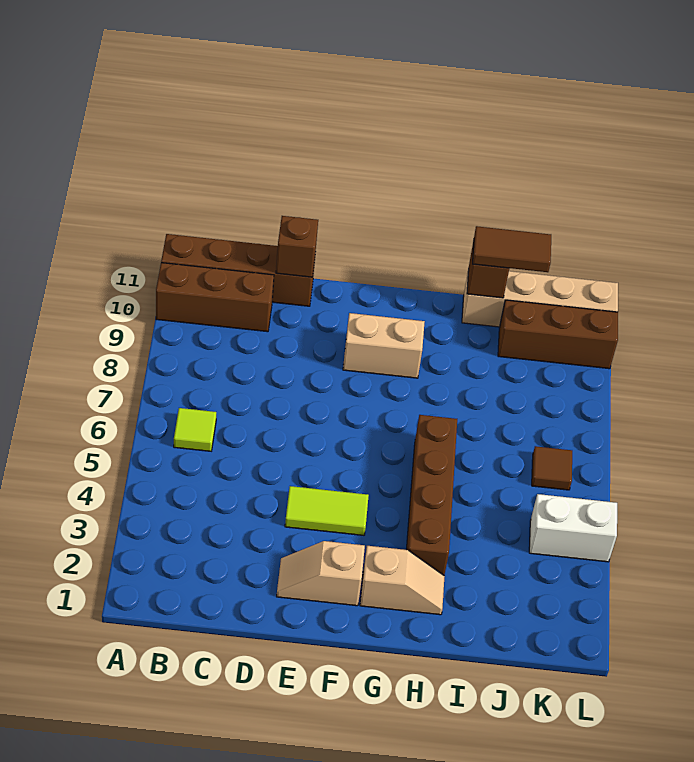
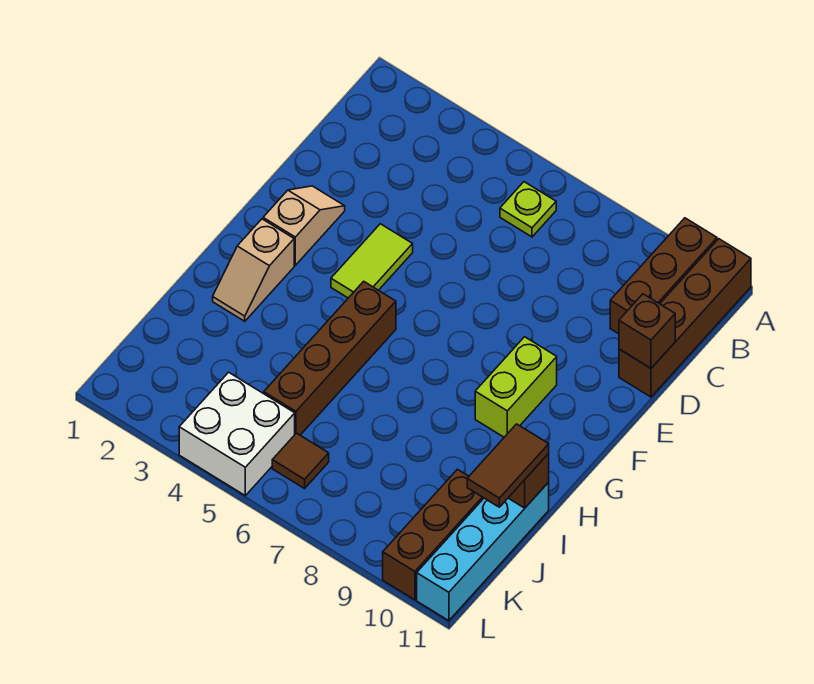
lime tile B6 level 1 -> lime plate B6 level 1
tan brick F9:G9 level 1 -> lime brick F9:G9 level 1
brown brick H3:H6 level 1 -> brown brick G5:J5 level 1
tan brick I11:L11 level 1 -> cyan brick I11:L11 level 1
white brick K4:L4 level 1 -> white brick K4:L5 level 1

